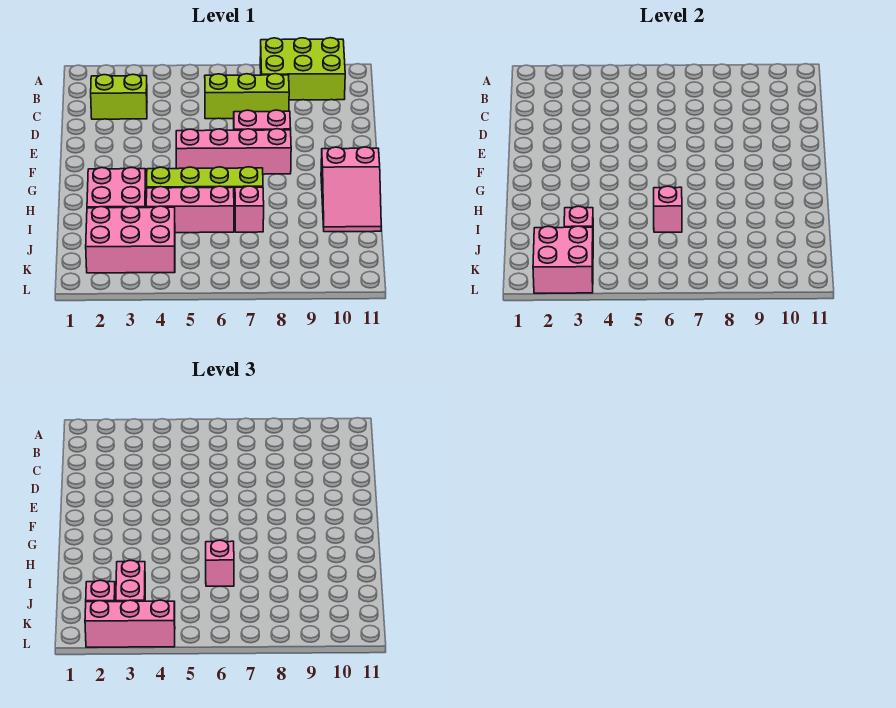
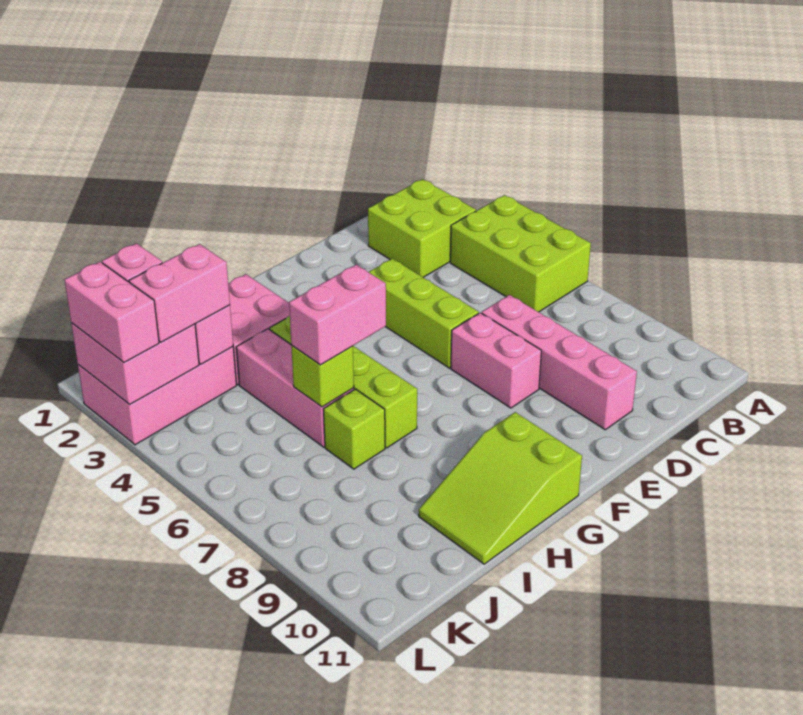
lime brick A8:B10 level 1 -> lime brick A4:B6 level 1
lime brick C2:C3 level 1 -> lime brick B2:C3 level 1
lime brick C6:C8 level 1 -> lime brick E4:E6 level 1
pink brick F5:F8 level 1 -> pink brick D7:D10 level 1
pink slope G10:I11 level 1 top G -> lime slope G10:I11 level 1 top G
pink brick I6 level 2 -> lime brick I6 level 2
pink brick I6 level 3 -> pink brick H6:I6 level 3
pink brick I7 level 1 -> lime brick I7 level 1
pink brick J2:K4 level 1 -> pink brick J2:L3 level 1
pink brick L2:L4 level 3 -> pink brick L2:L3 level 3

